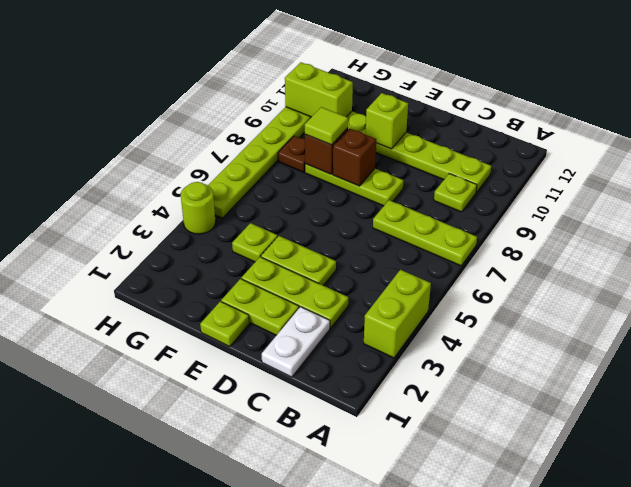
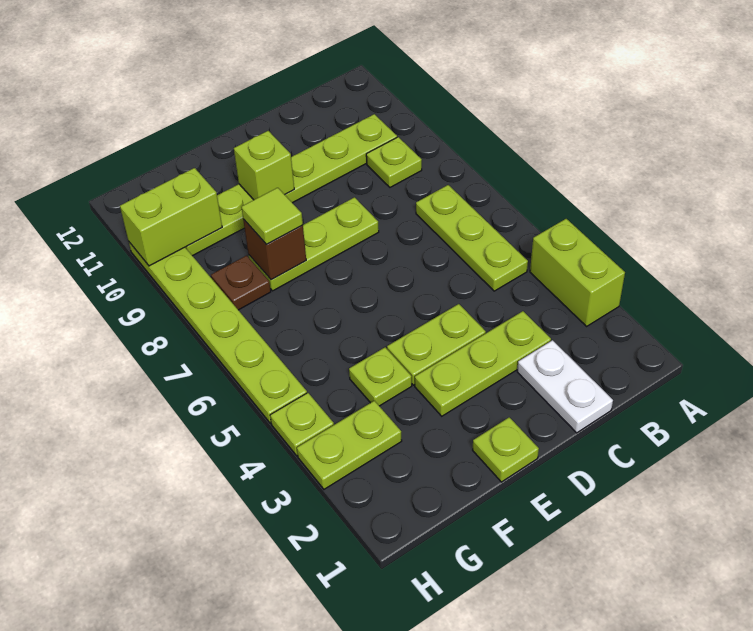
lime plate A7:C7 level 1 -> lime plate B5:B7 level 1
lime plate D2:E2 level 1 -> lime plate G3:H3 level 1
brown brick E8 level 2 -> none
lime round brick H4 level 1 -> lime plate H4 level 1

